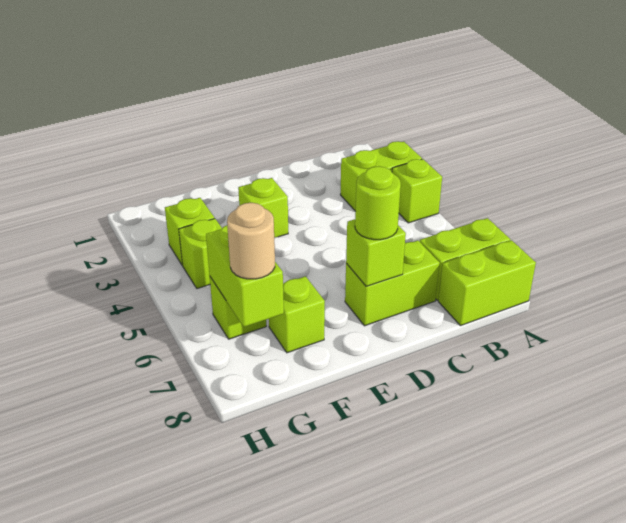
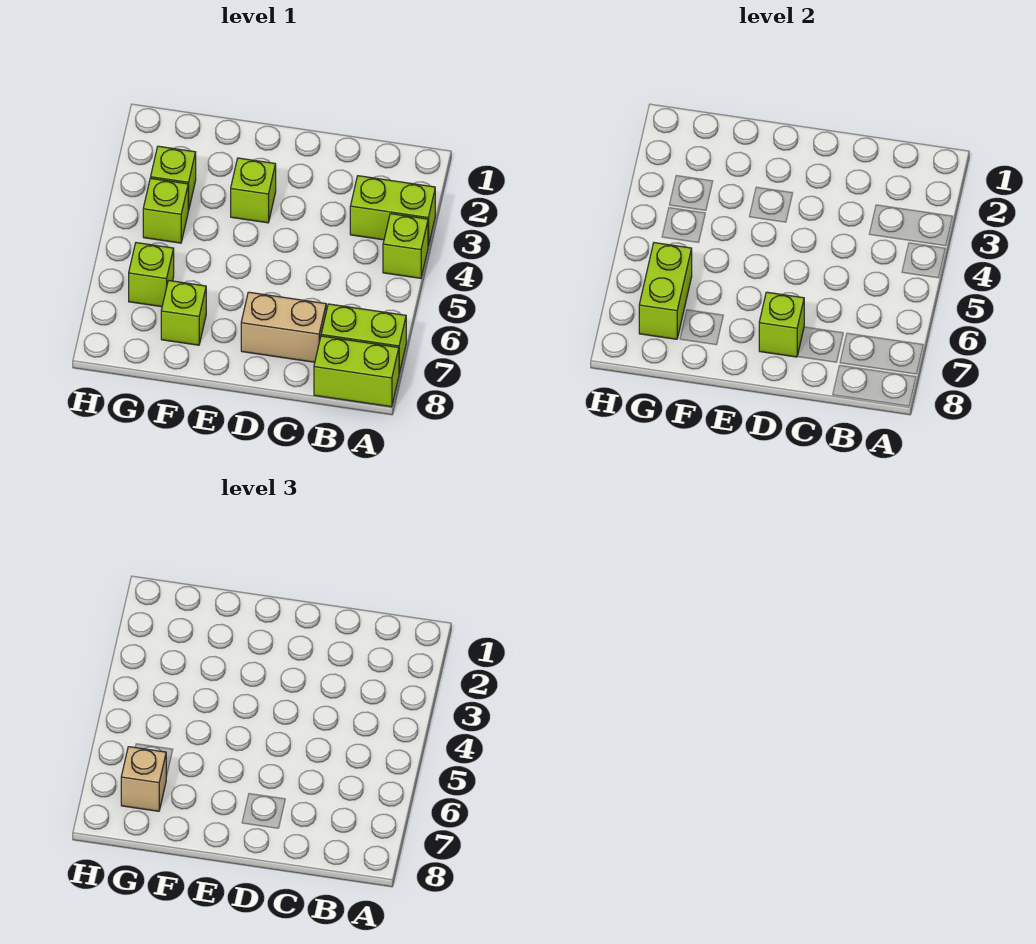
lime brick C7:D7 level 1 -> tan brick C7:D7 level 1
lime round brick D7 level 3 -> none
tan round brick G7 level 3 -> tan brick G7 level 3

